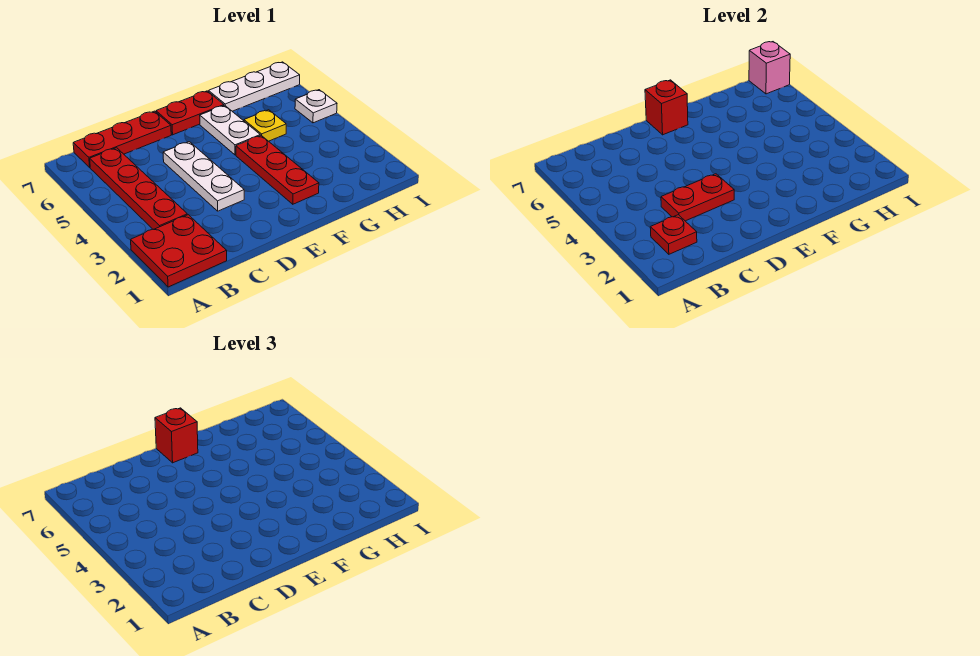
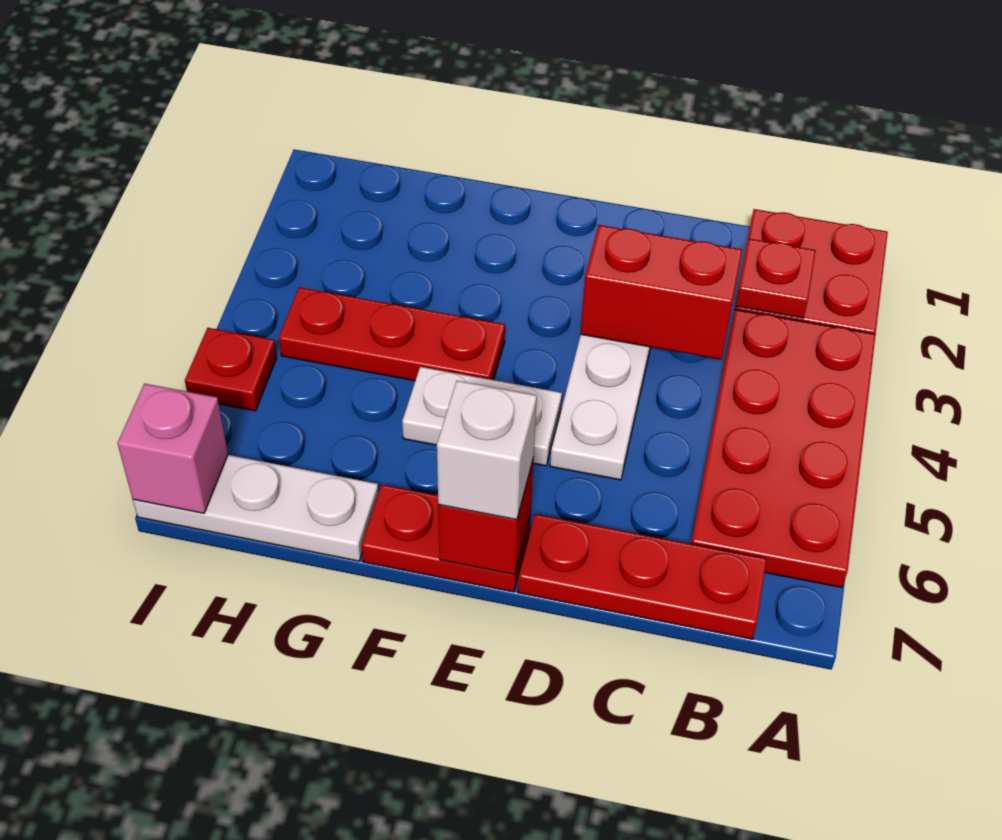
red plate B3:B6 level 1 -> red plate A3:B6 level 1
red plate C3:D3 level 2 -> red brick C3:D3 level 2
red brick E7 level 3 -> white brick E7 level 3
red plate F2:F4 level 1 -> red plate F4:H4 level 1
white plate F5:F6 level 1 -> white plate E5:F5 level 1
yellow plate G5 level 1 -> none
white plate I5 level 1 -> red plate I5 level 1

